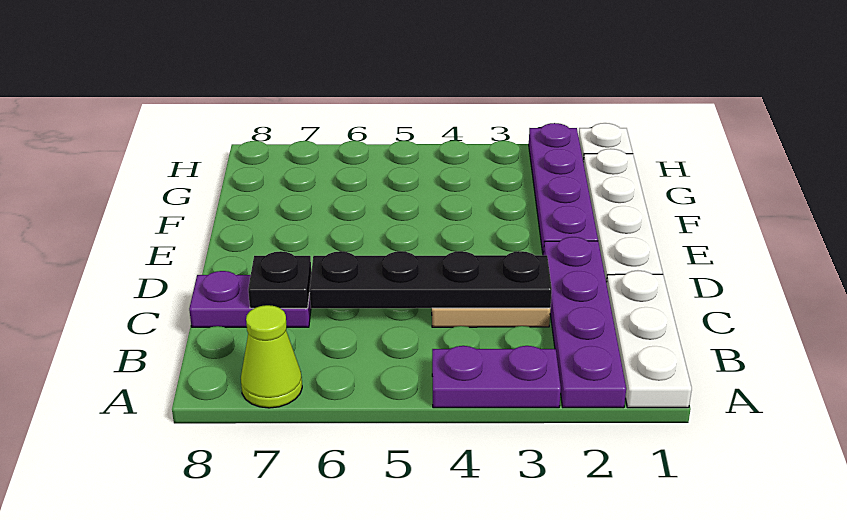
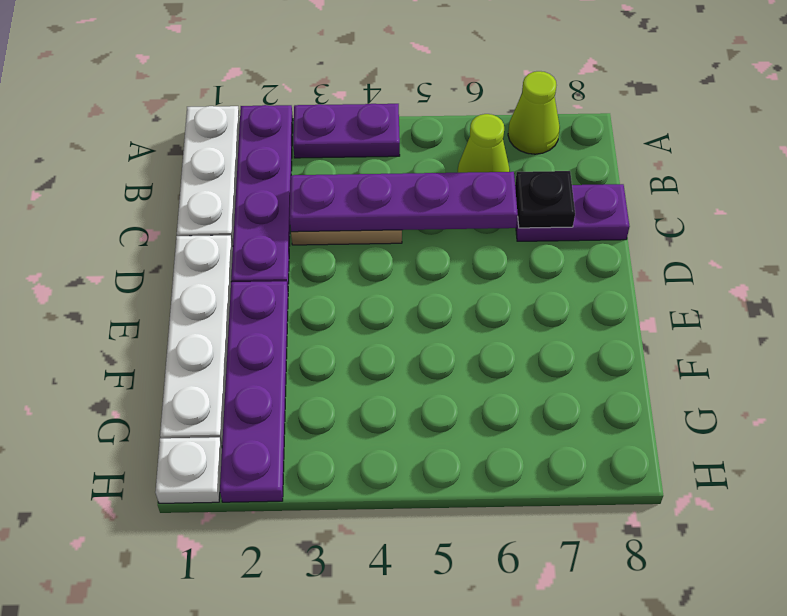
none -> lime cone B6 level 1
black plate C3:C6 level 2 -> purple plate C3:C6 level 2

